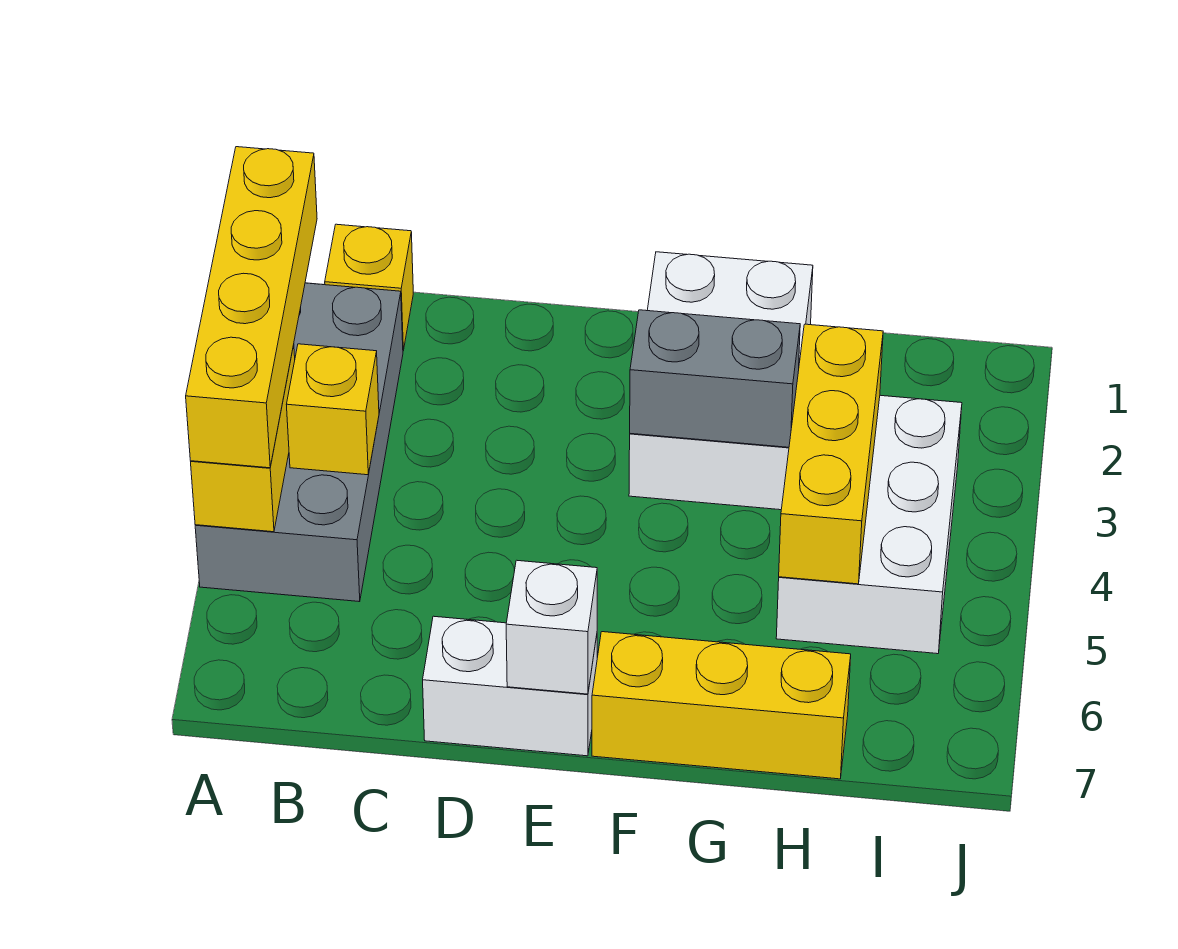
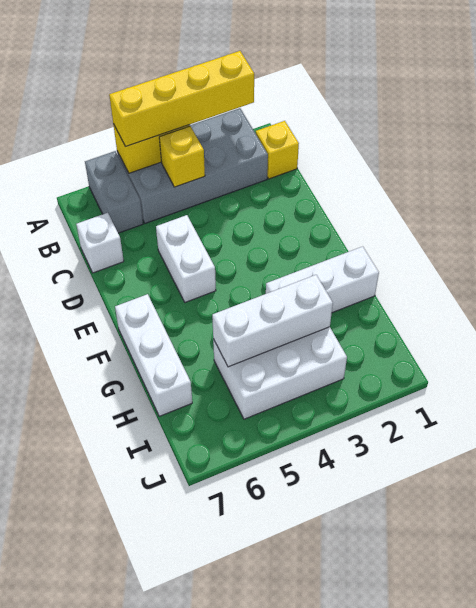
white brick D7:E7 level 1 -> white brick D5:E5 level 1
white brick E7 level 2 -> white brick C7 level 1
white brick F1:G3 level 1 -> white brick G1:G3 level 1
grey brick F3:G3 level 2 -> grey brick A6:B6 level 1
yellow brick F7:H7 level 1 -> white brick F7:H7 level 1
yellow brick H3:H5 level 2 -> white brick H3:H5 level 2

